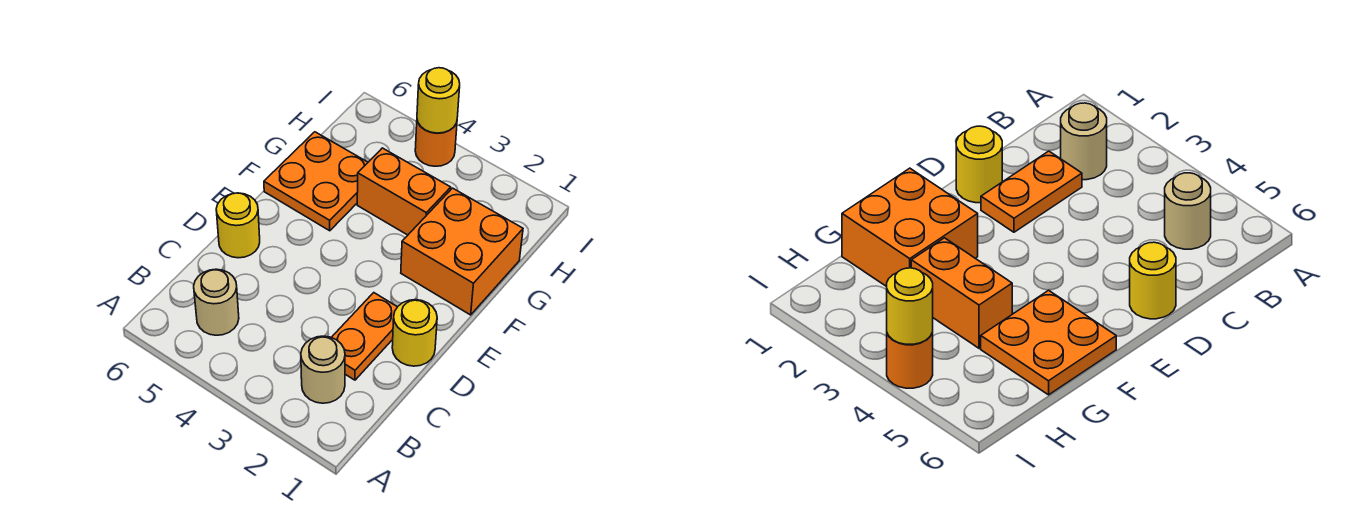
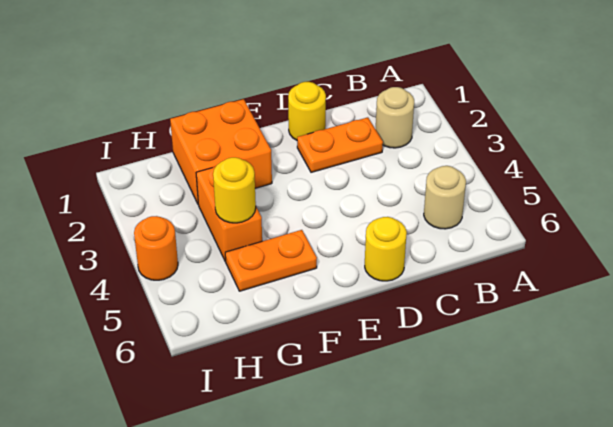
orange plate F5:G6 level 1 -> orange plate F5:G5 level 1
yellow round brick I4 level 2 -> yellow round brick G4 level 2

